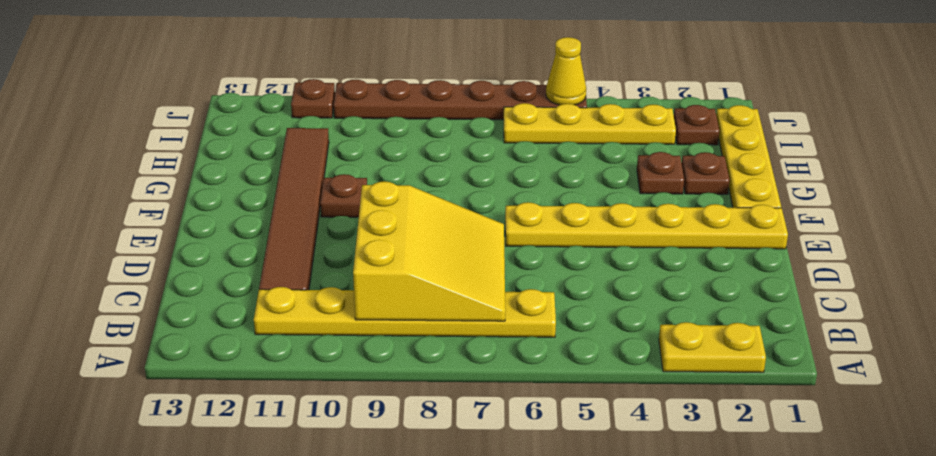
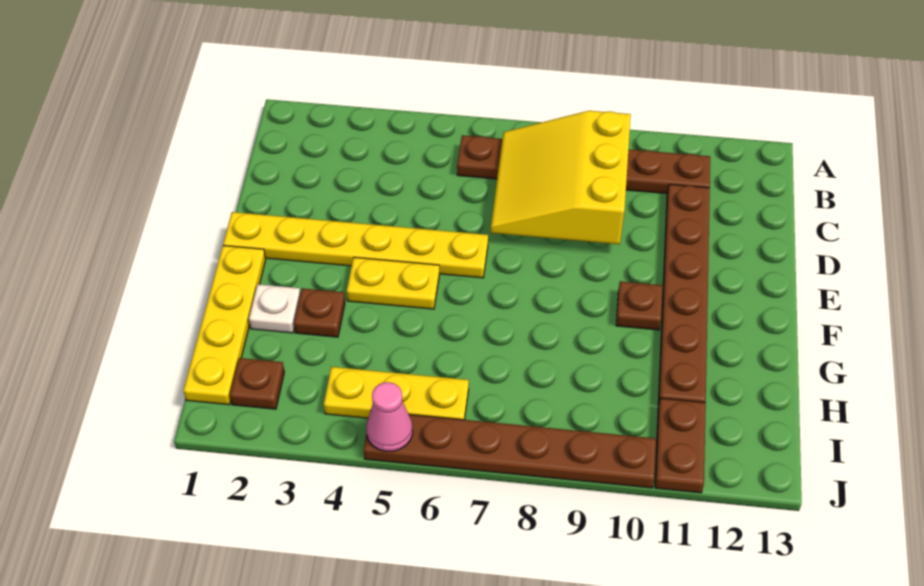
yellow plate A2:A3 level 1 -> yellow plate F4:F5 level 1
yellow plate B6:B11 level 1 -> brown plate B6:B11 level 1
brown tile C11:H11 level 1 -> brown plate C11:H11 level 1
brown plate G2 level 1 -> white plate G2 level 1
yellow plate I3:I6 level 1 -> yellow plate I4:I6 level 1
yellow cone J5 level 2 -> pink cone J5 level 2
brown plate J11 level 1 -> brown plate I11:J11 level 1

